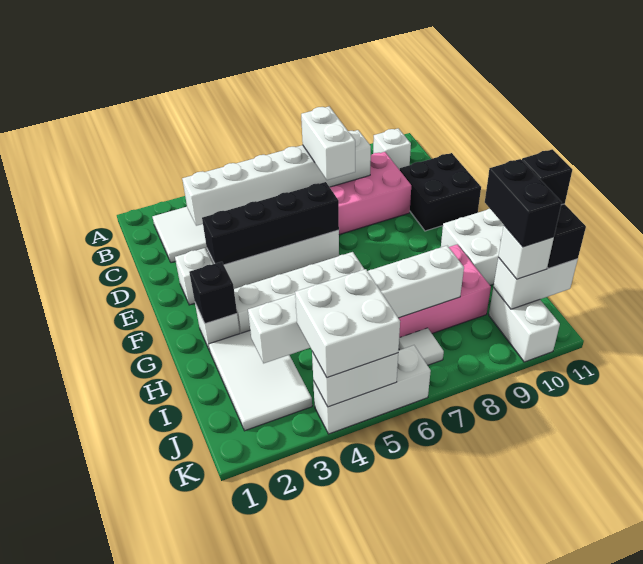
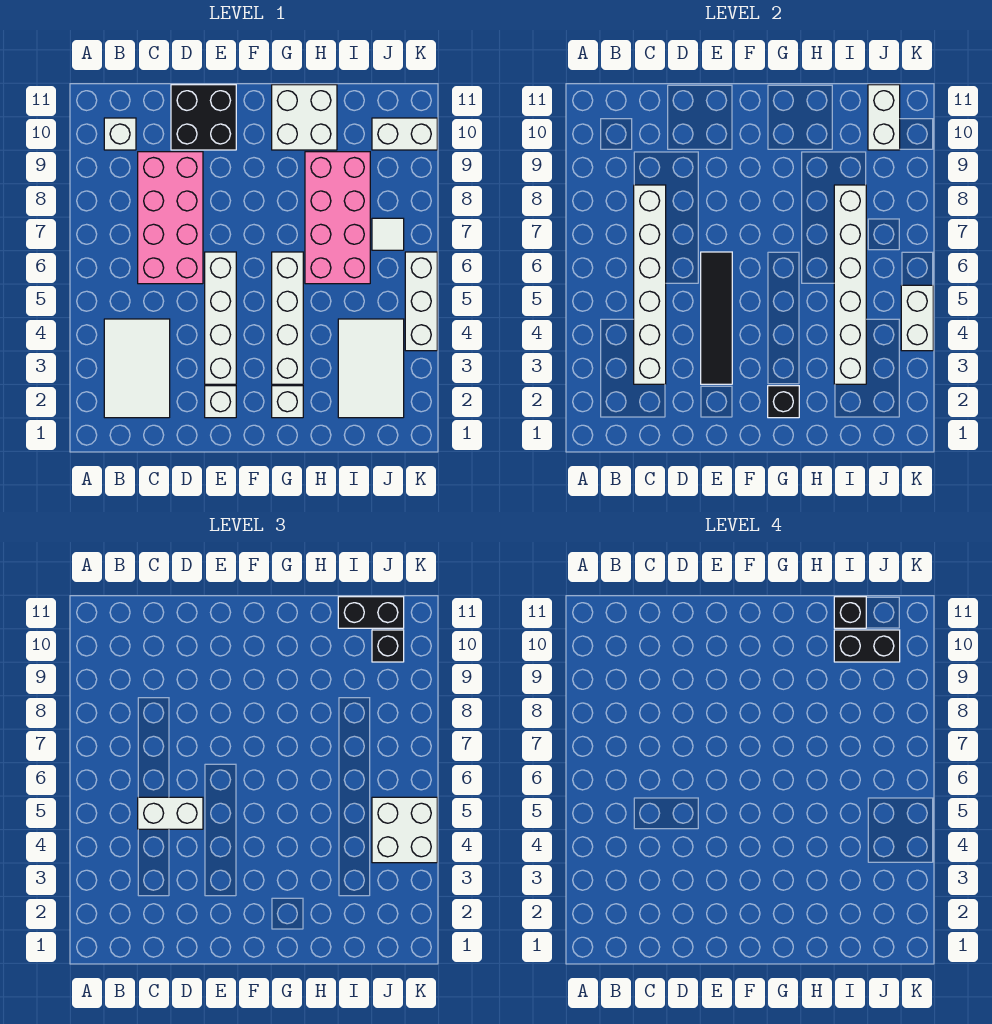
white brick C7:D7 level 3 -> white brick C5:D5 level 3
black brick E3:E6 level 2 -> black tile E3:E6 level 2
white tile H2:J3 level 1 -> white tile I2:J4 level 1
white brick J10 level 3 -> black brick J10 level 3

